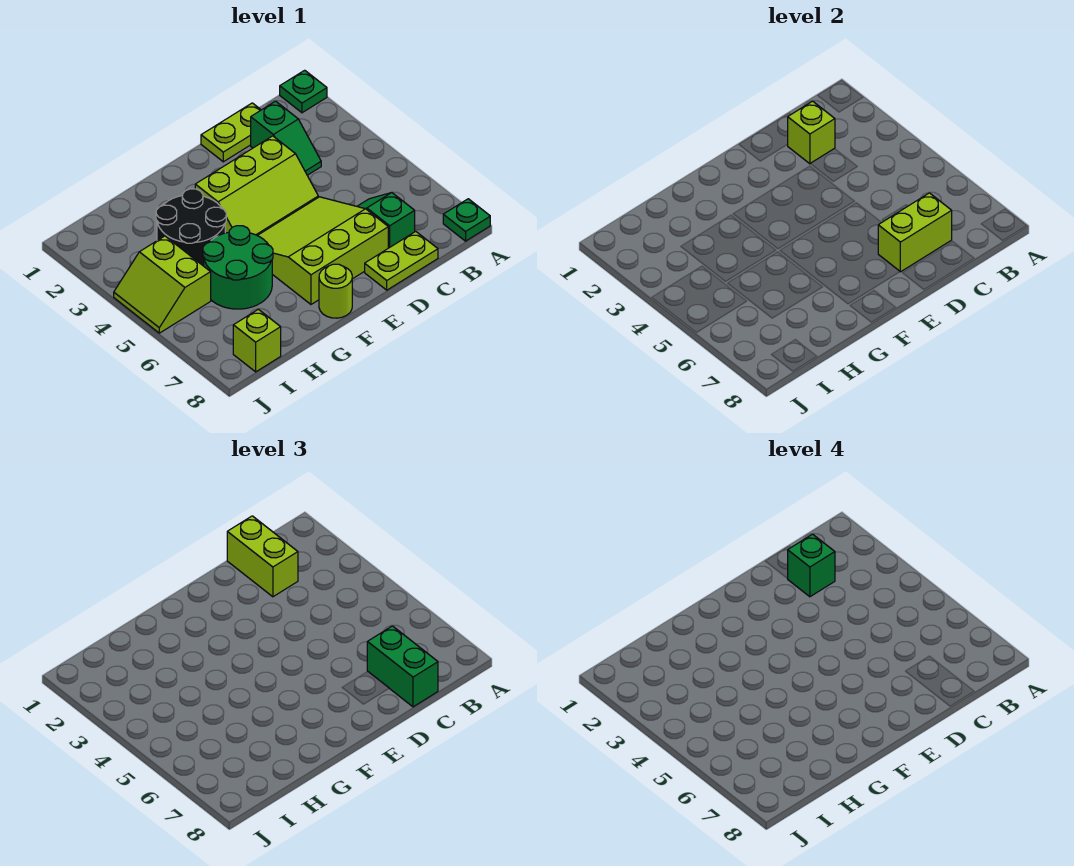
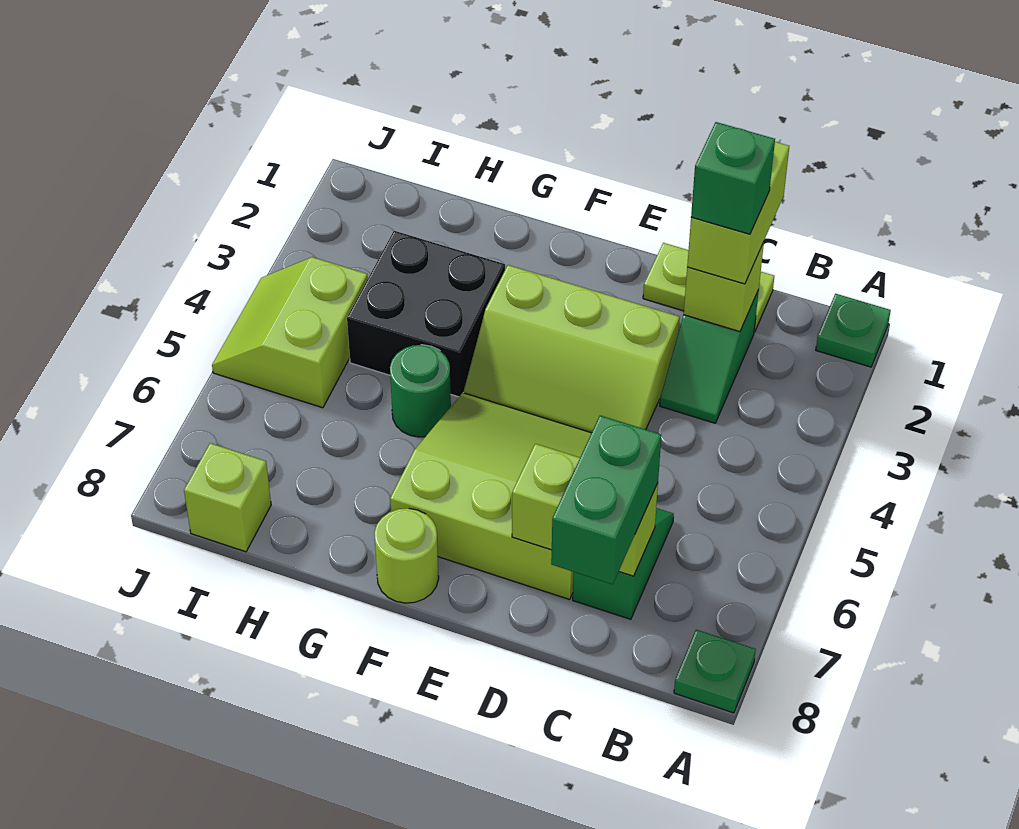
lime plate C8:D8 level 1 -> none
black round brick G3:H4 level 1 -> black brick G3:H4 level 1
green round brick G5:H6 level 1 -> green round brick G5 level 1

